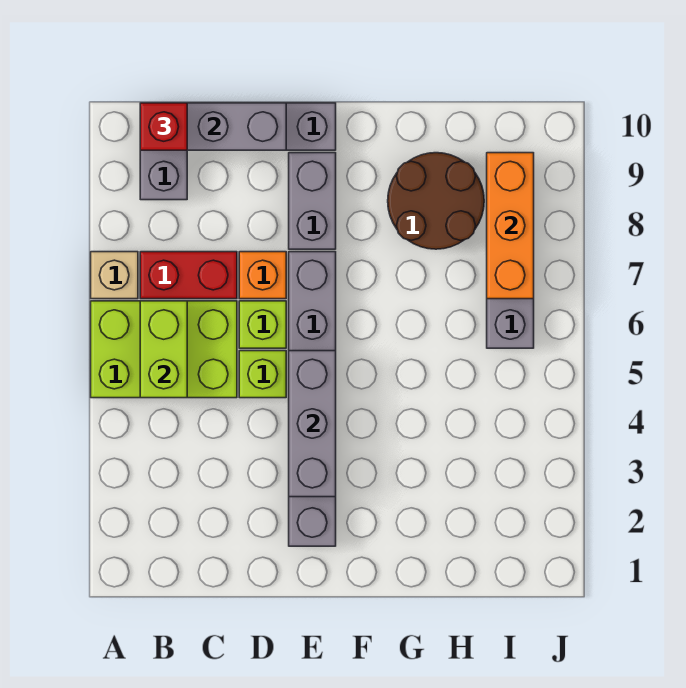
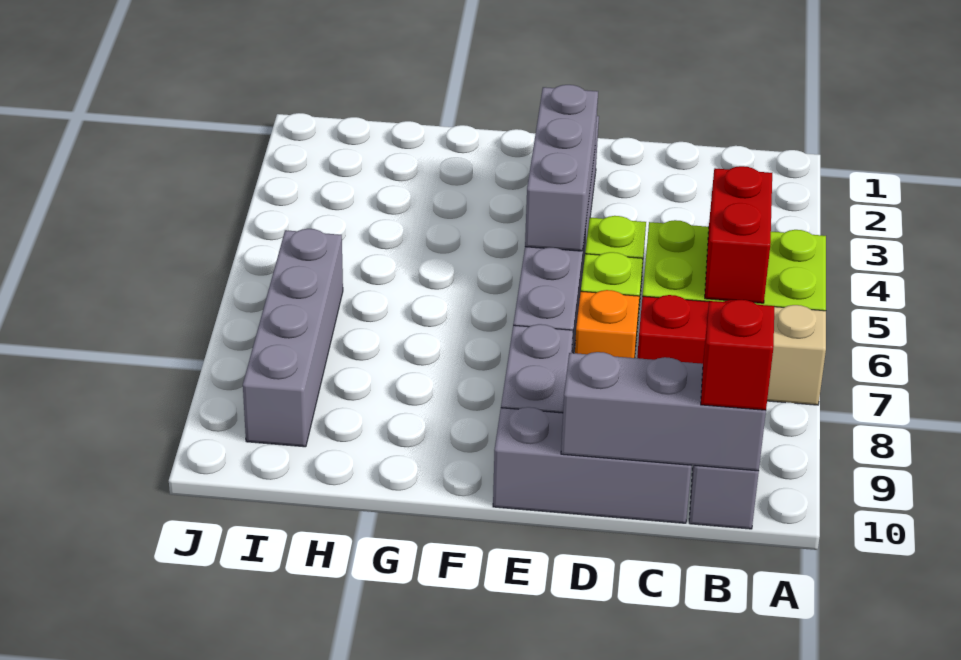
lime brick B5:B6 level 2 -> red brick B5:B6 level 2
brown round brick G8:H9 level 1 -> none
orange brick I7:I9 level 2 -> none

